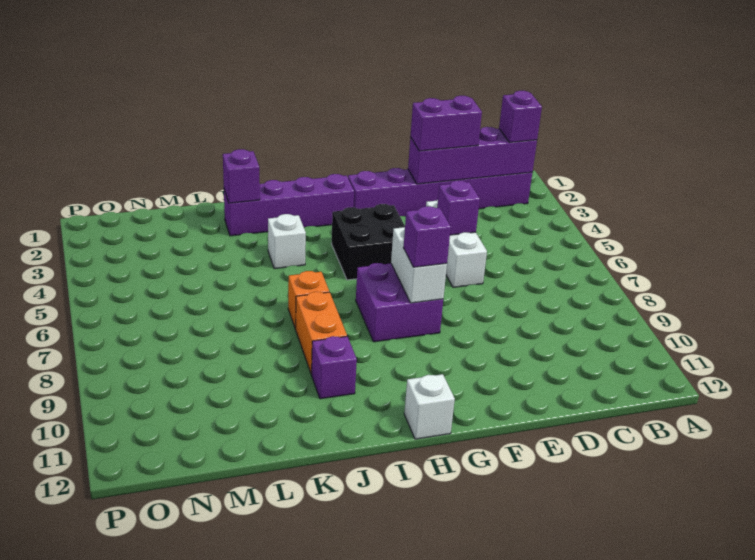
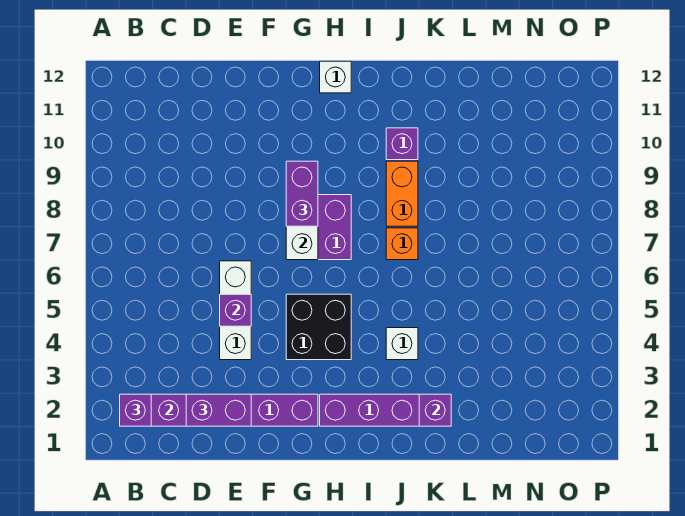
purple brick G8 level 3 -> purple brick G8:G9 level 3

